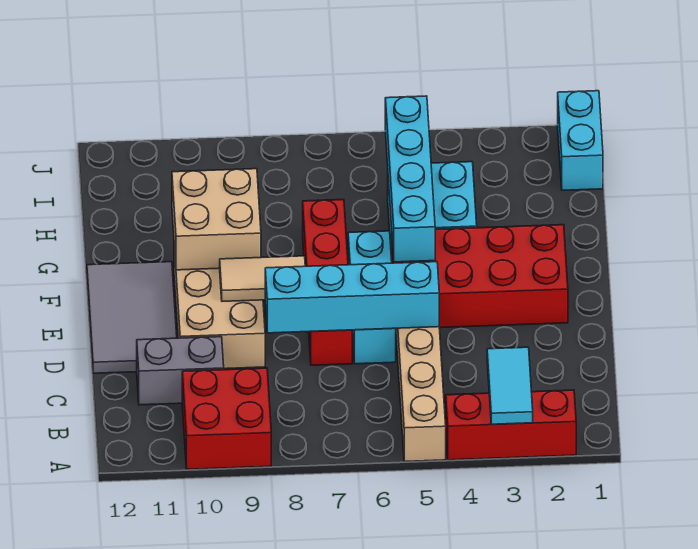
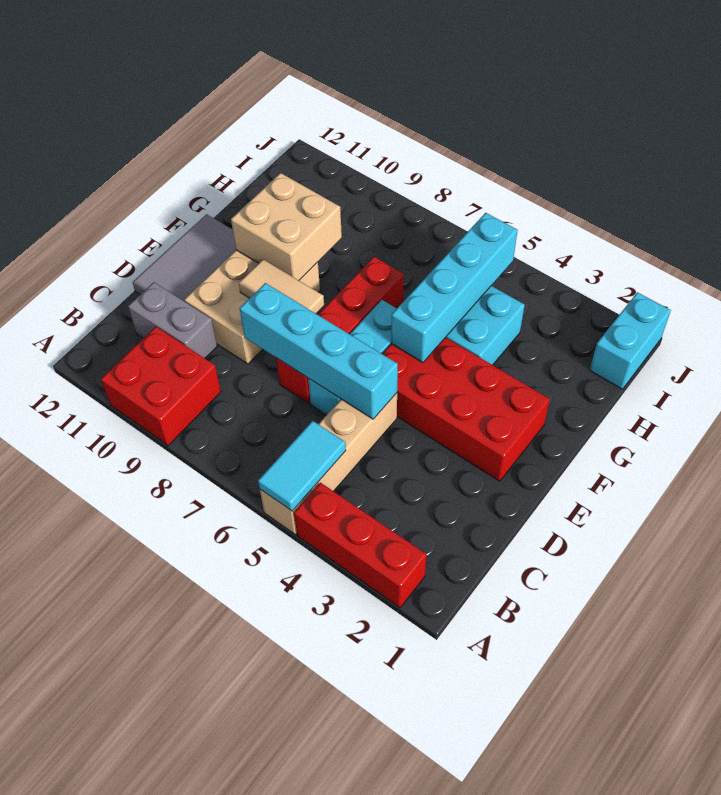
cyan tile A3:B3 level 2 -> cyan tile A5:B5 level 2

